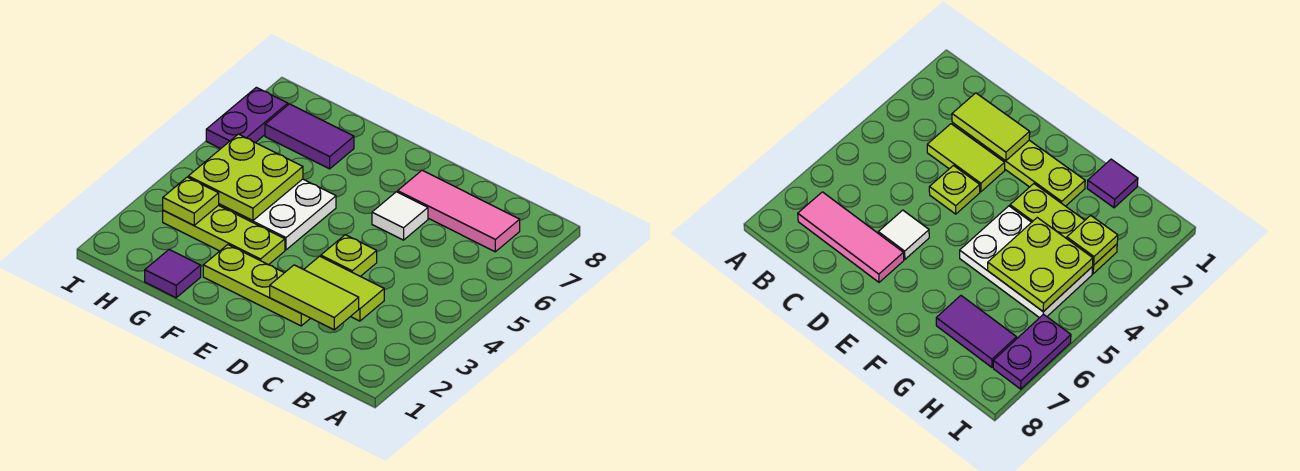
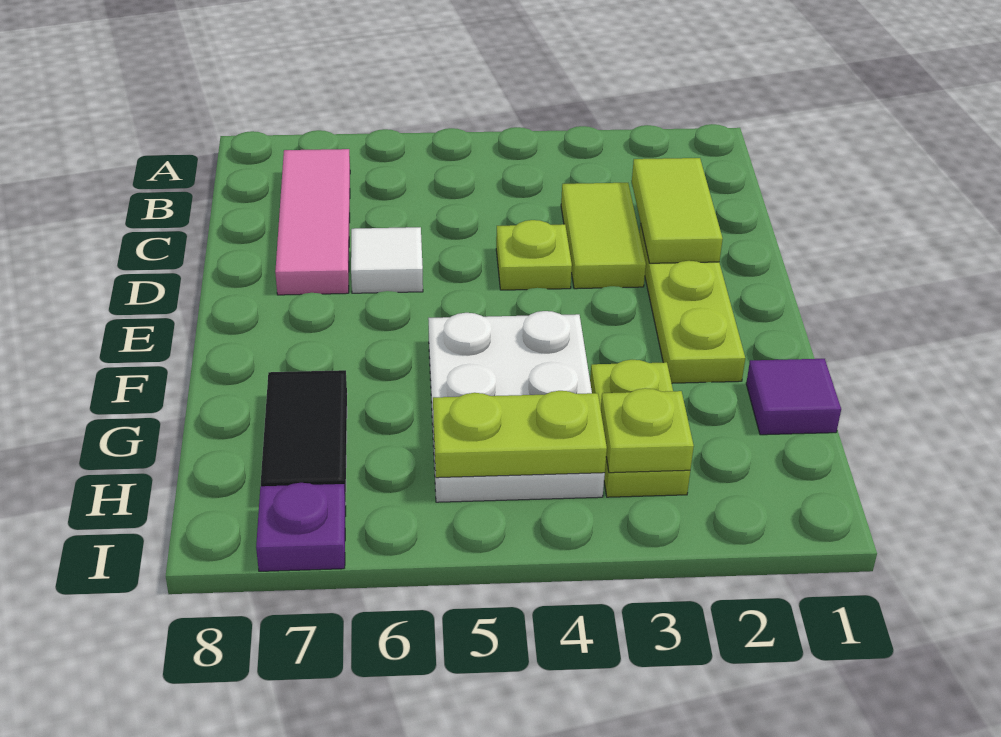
lime plate F3:H3 level 1 -> lime plate G3:H3 level 1
lime plate G4:H5 level 2 -> lime plate H4:H5 level 2
purple tile G7:H7 level 1 -> black tile G7:H7 level 1
purple plate I6:I7 level 1 -> purple plate I7 level 1

